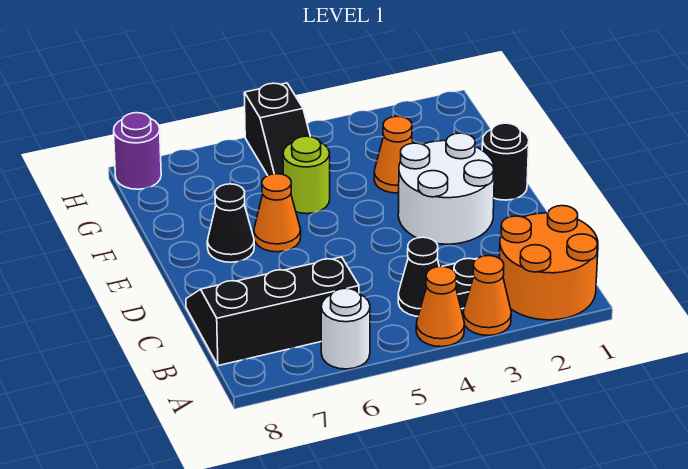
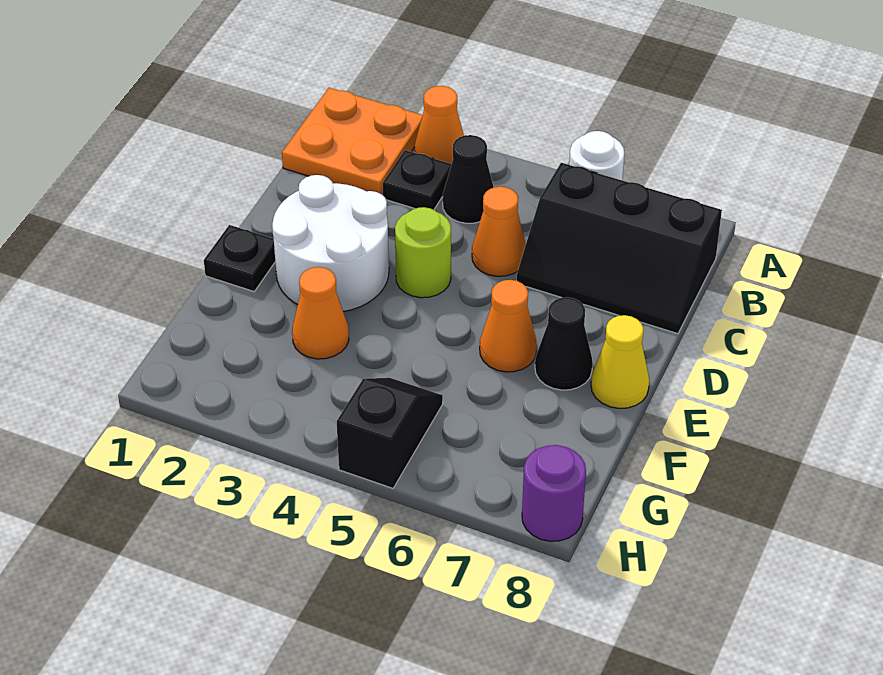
orange round brick A1:B2 level 1 -> orange plate A1:B2 level 1
orange cone A4 level 1 -> orange cone C5 level 1
black round brick E1 level 1 -> black plate E1 level 1
none -> yellow cone E8 level 1
lime round brick F5 level 1 -> lime round brick D4 level 1

